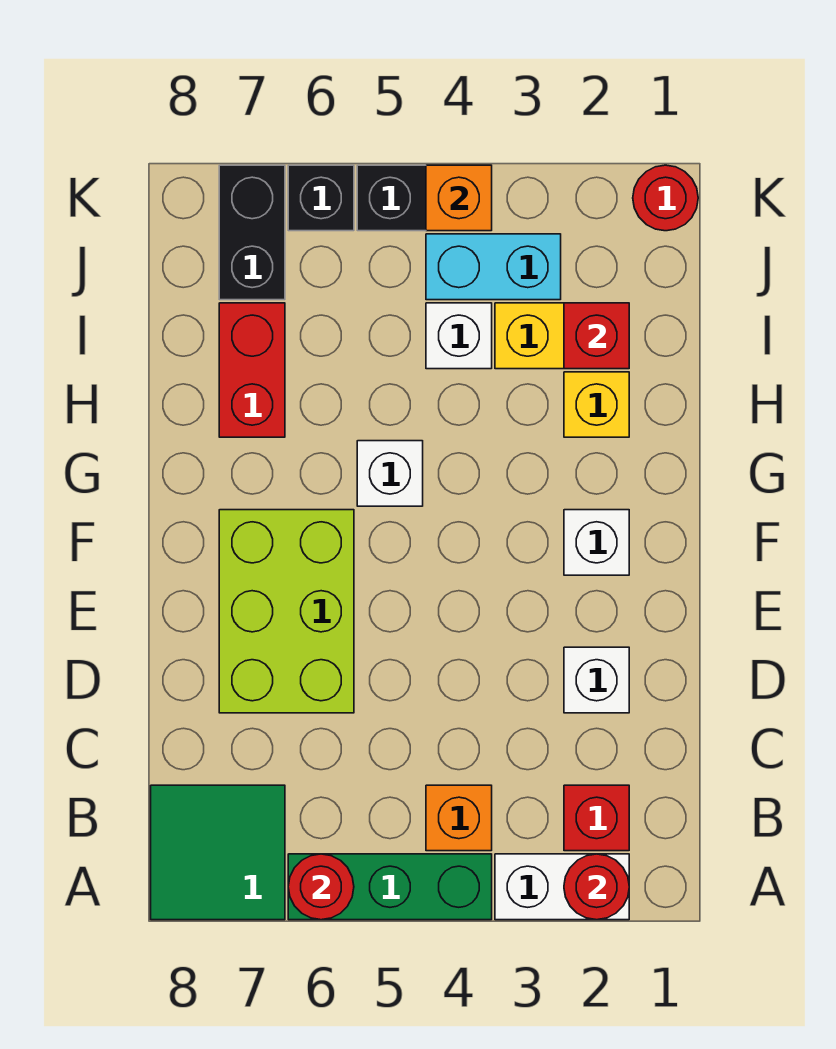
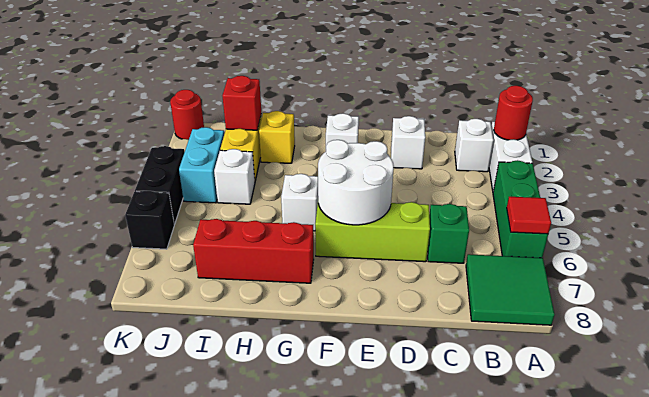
red round brick A6 level 2 -> red tile A6 level 2
red brick B2 level 1 -> white brick B2 level 1
orange brick B4 level 1 -> none
none -> green brick C6 level 1
lime brick D6:F7 level 1 -> lime brick D6:F6 level 1
none -> white round brick E5:F6 level 2
red brick H7:I7 level 1 -> red brick G7:I7 level 1
black brick J7:K7 level 1 -> none
orange brick K4 level 2 -> none

